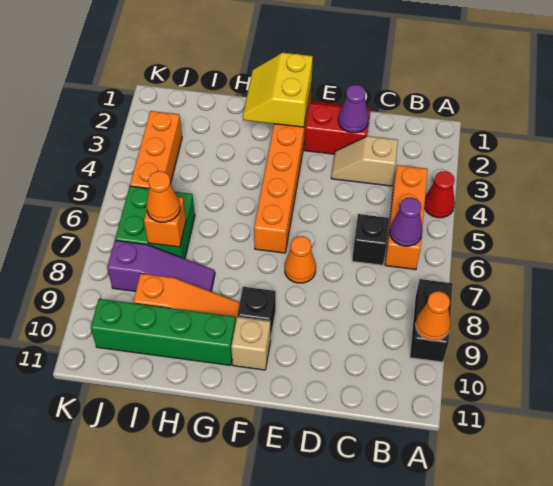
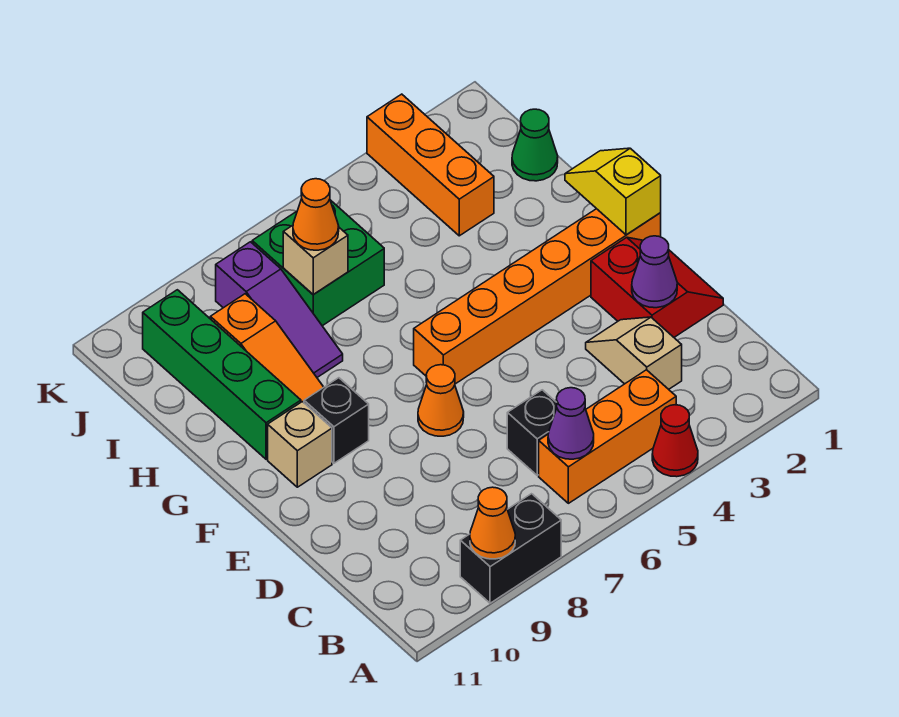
yellow slope F1:G2 level 2 top F -> yellow slope F1:G1 level 2 top F
none -> green cone I1 level 1
orange brick I7 level 2 -> tan brick I7 level 2
orange brick J3:J5 level 1 -> orange brick I3:K3 level 1

